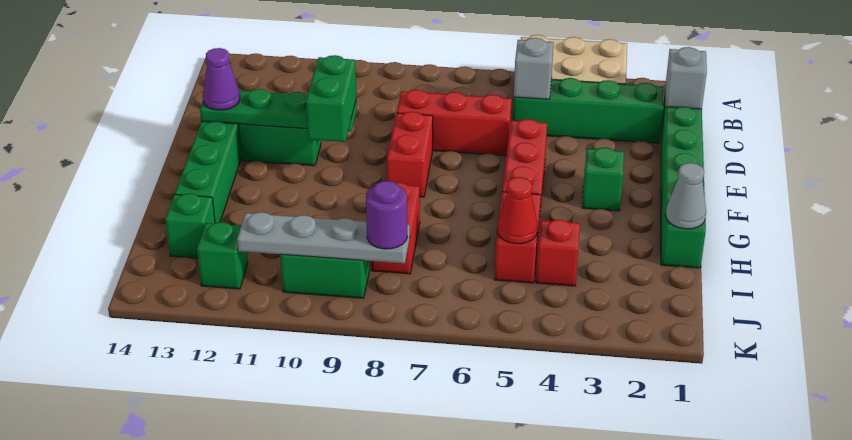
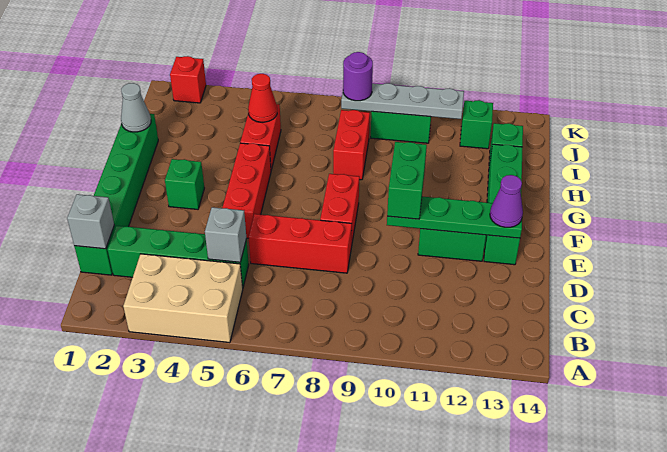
red brick I4 level 1 -> red brick K2 level 1

